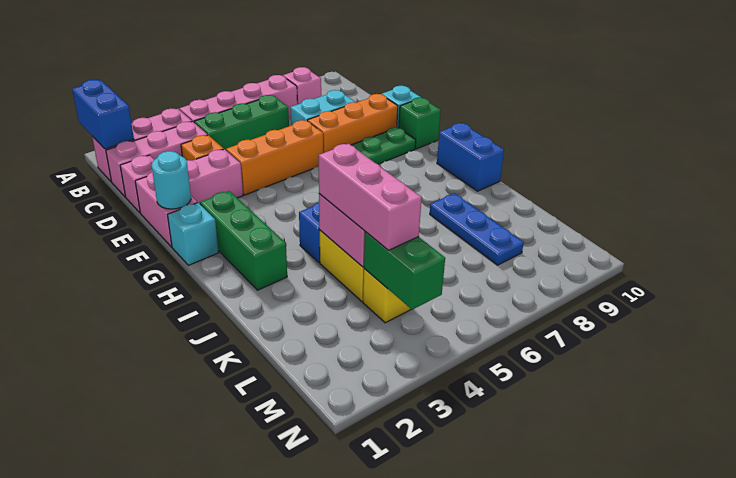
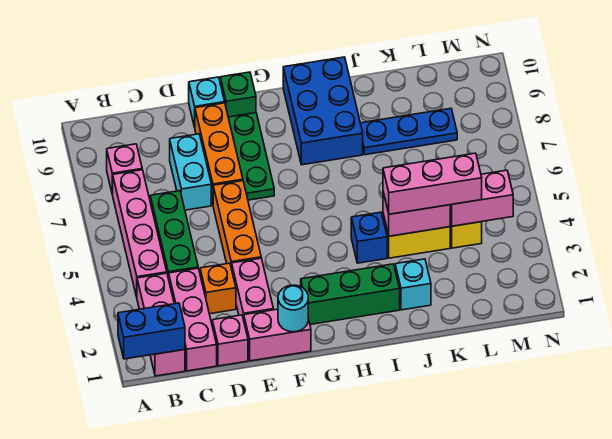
cyan brick G1 level 1 -> cyan brick J2 level 1
blue brick H10:I10 level 1 -> blue brick H8:I10 level 1
green brick L4:M4 level 2 -> pink brick L4:M4 level 2

